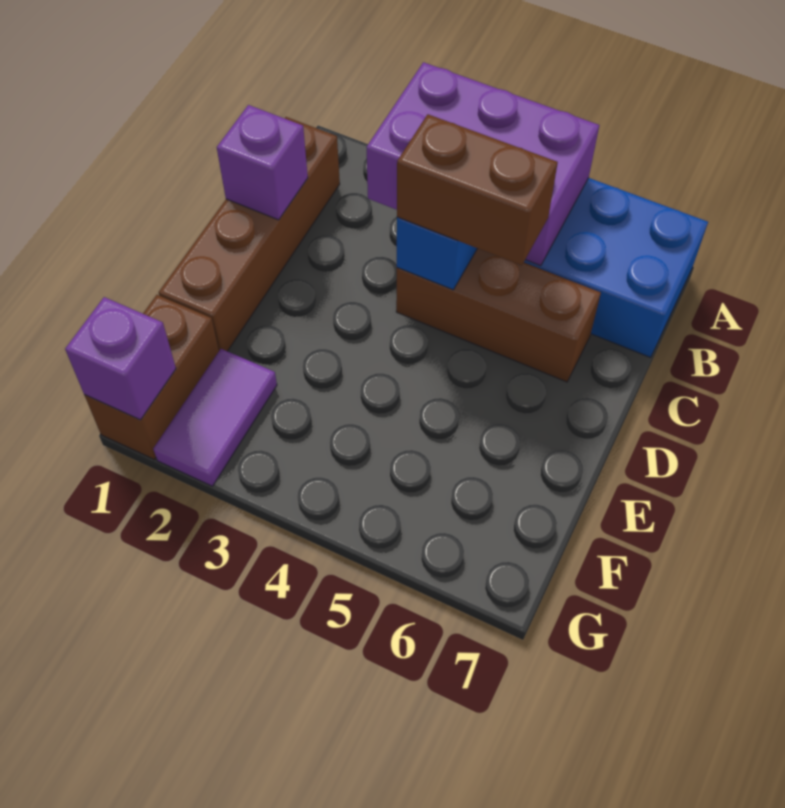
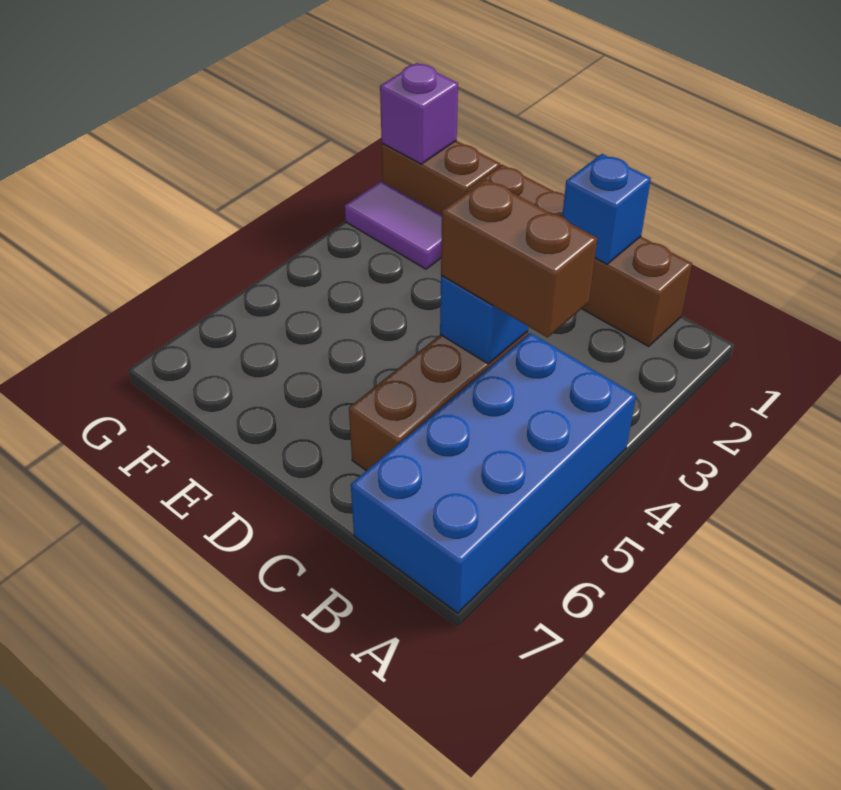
purple brick A3:B5 level 2 -> none
purple brick C1 level 2 -> blue brick C1 level 2
brown brick C4:C5 level 3 -> brown brick B4:C4 level 3

